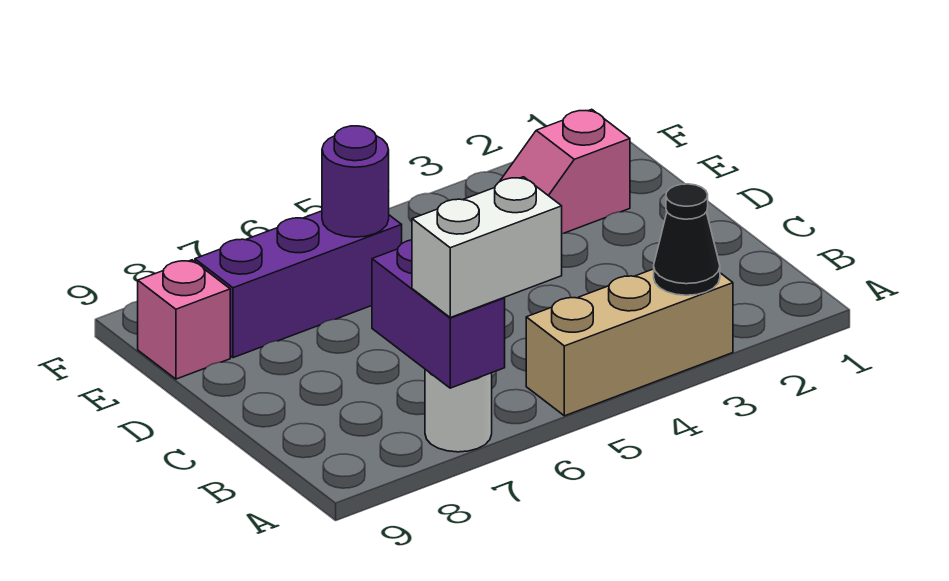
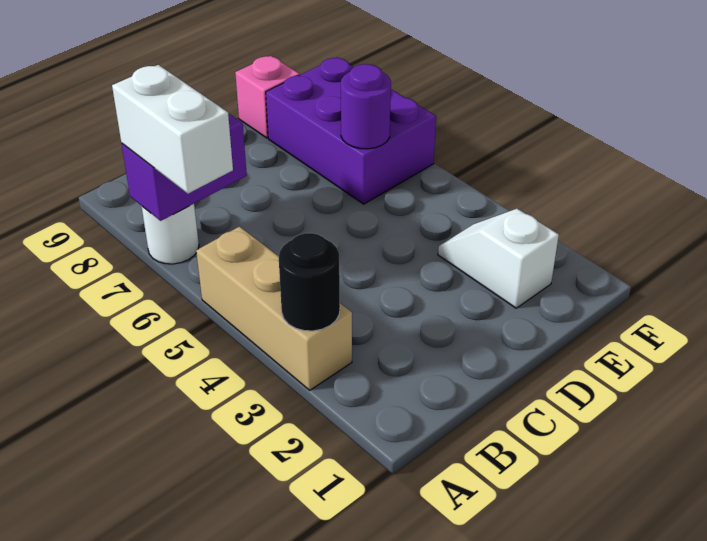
black cone A3 level 2 -> black round brick A3 level 2
pink slope E2:E3 level 1 top 2 -> white slope E2:E3 level 1 top 2
purple brick E6:E8 level 1 -> purple brick E6:F8 level 1

